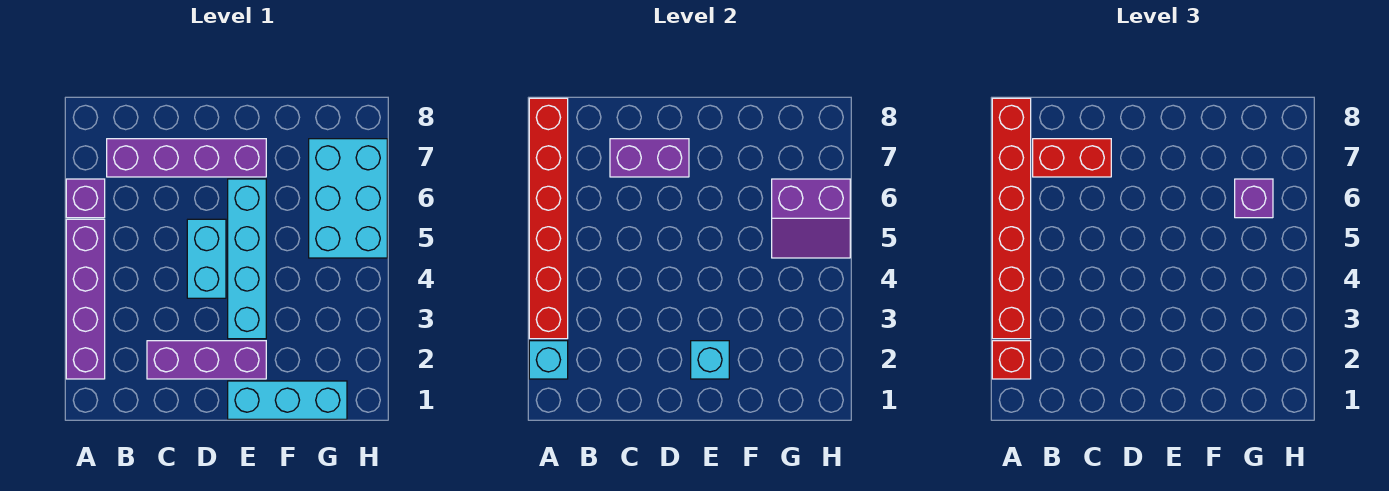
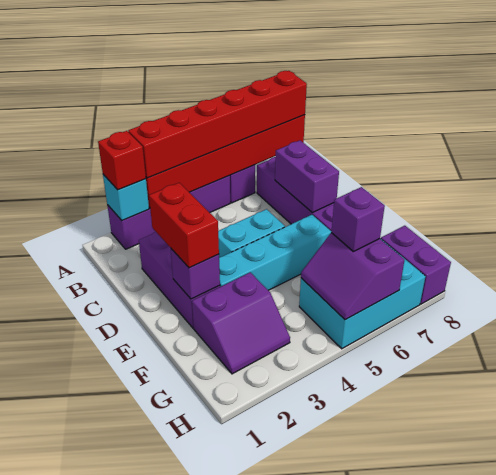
red brick B7:C7 level 3 -> red brick D2:E2 level 3
cyan brick E1:G1 level 1 -> none
cyan brick E2 level 2 -> purple brick E2 level 2
none -> purple slope F2:G3 level 1 top F
none -> purple brick G8:H8 level 1

